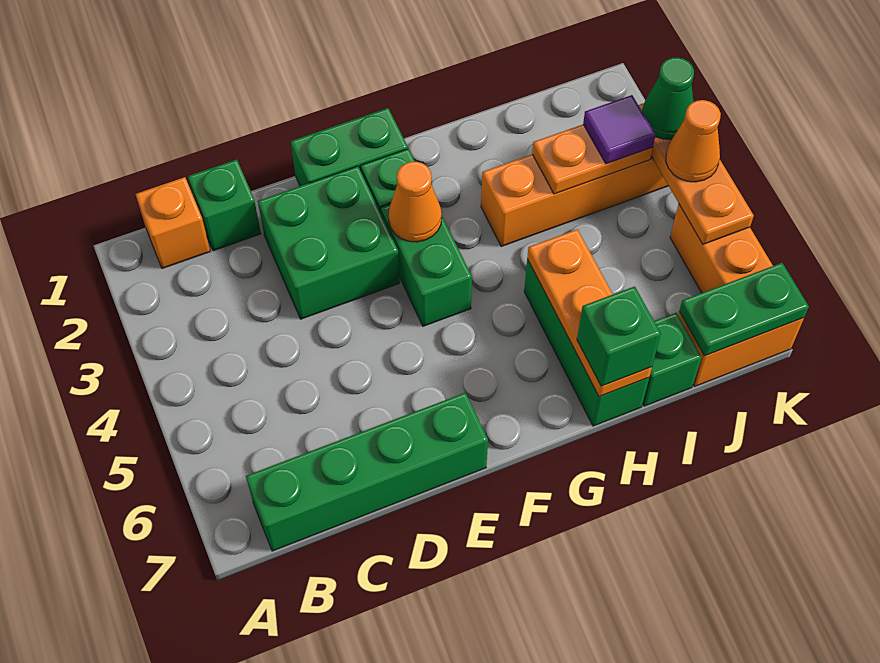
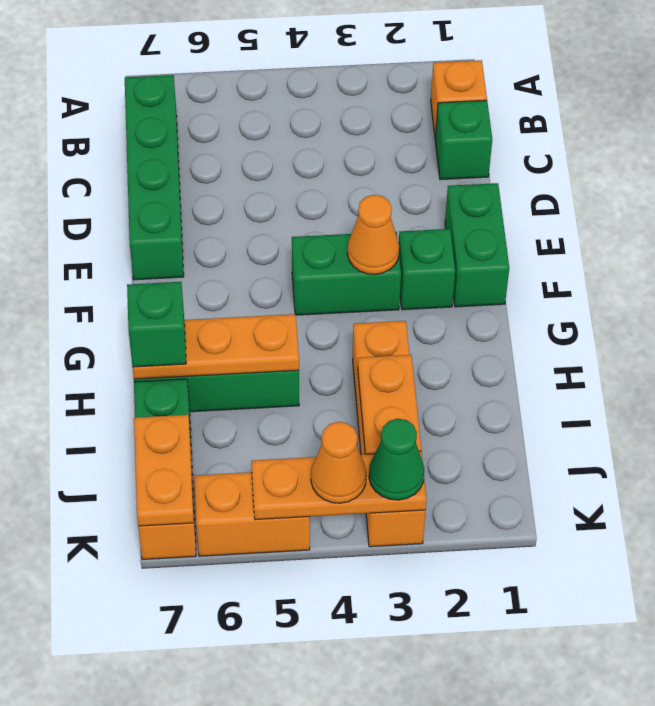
green brick D2:E3 level 1 -> none
purple tile J3 level 3 -> none
green plate J7:K7 level 2 -> orange plate J7:K7 level 2

